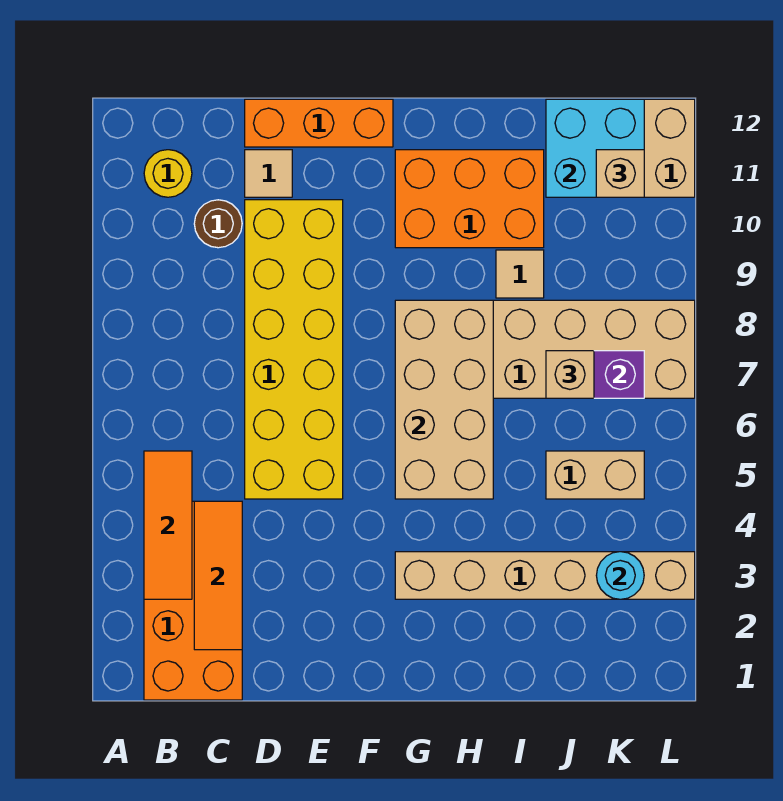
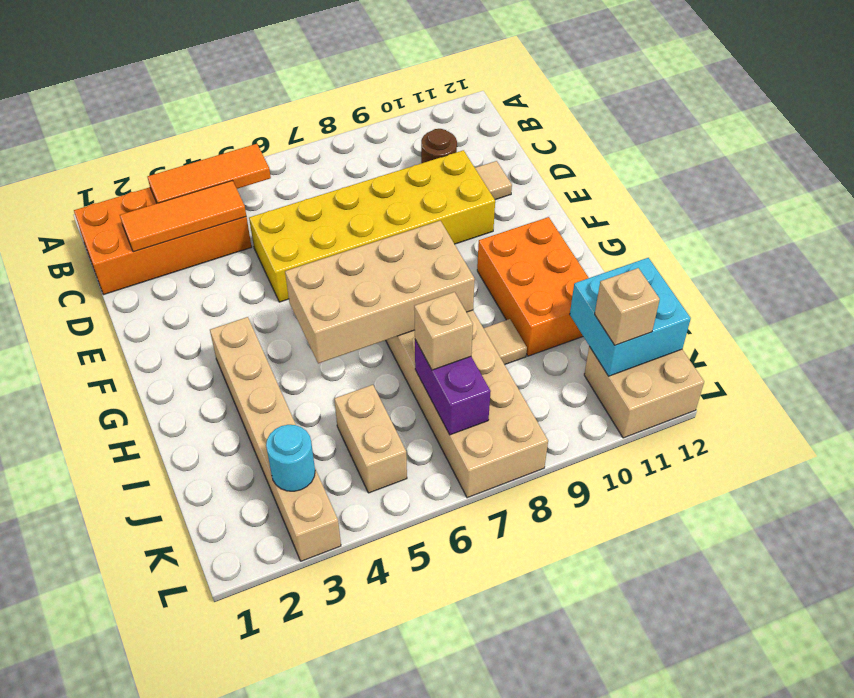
yellow round brick B11 level 1 -> none
orange brick D12:F12 level 1 -> none

